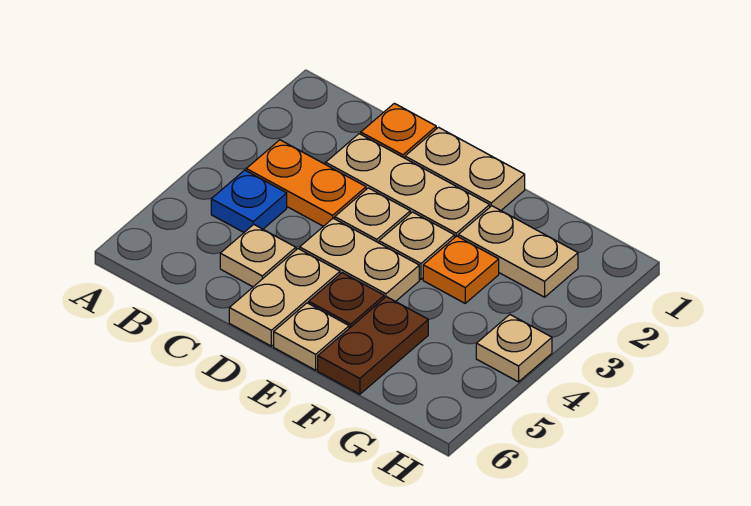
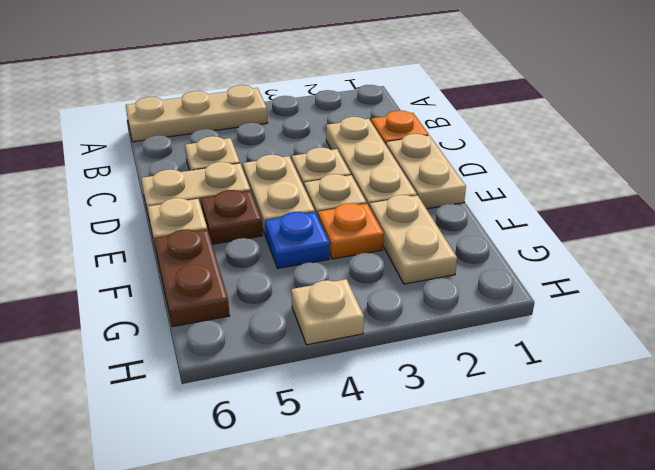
none -> tan plate A4:A6 level 1
orange plate B3:C3 level 1 -> none
blue plate B4 level 1 -> blue plate F4 level 1
brown plate F5:F6 level 1 -> brown plate F6:G6 level 1

